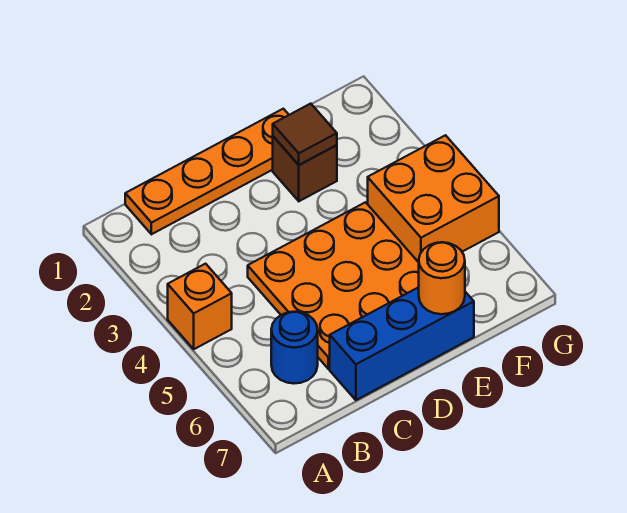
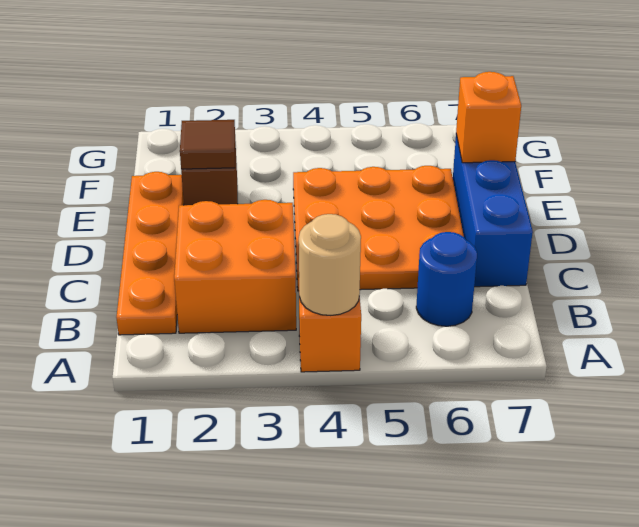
none -> tan round brick A4 level 2
orange round brick E7 level 2 -> orange brick E7 level 2
orange brick F4:G5 level 1 -> orange brick B2:C3 level 1

